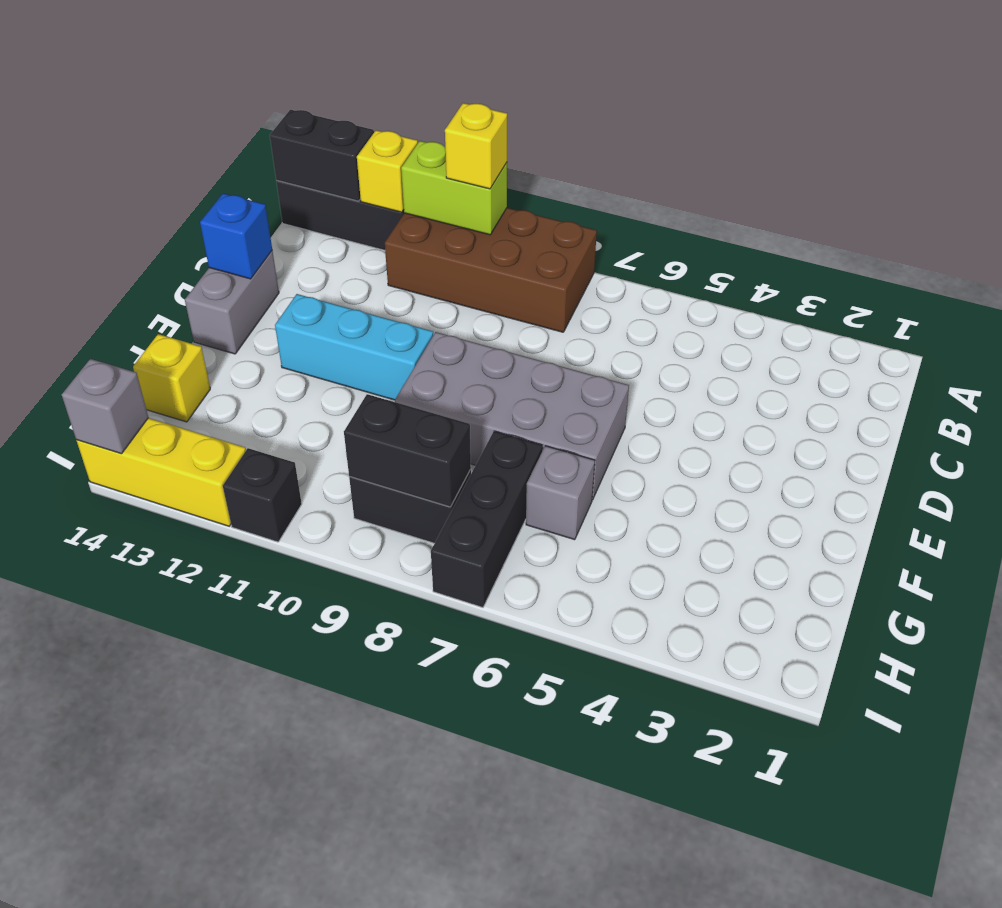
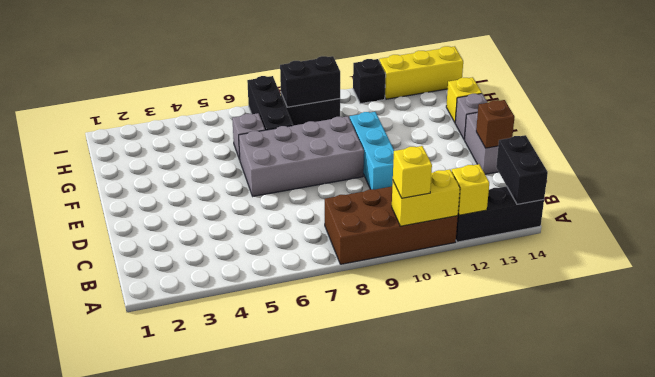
lime brick A10:A11 level 2 -> yellow brick A10:A11 level 2
black brick A13:A14 level 2 -> black brick A14:B14 level 2
blue brick D14 level 2 -> brown brick D14 level 2
cyan brick E10:E12 level 1 -> cyan brick D10:F10 level 1
grey brick I14 level 2 -> grey brick F14 level 1

